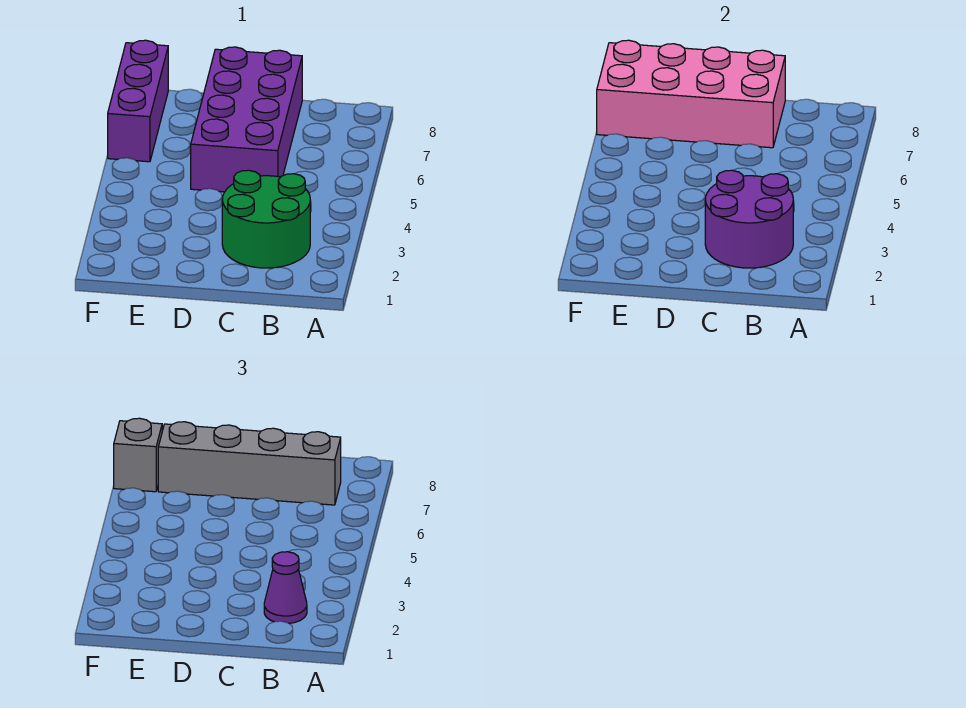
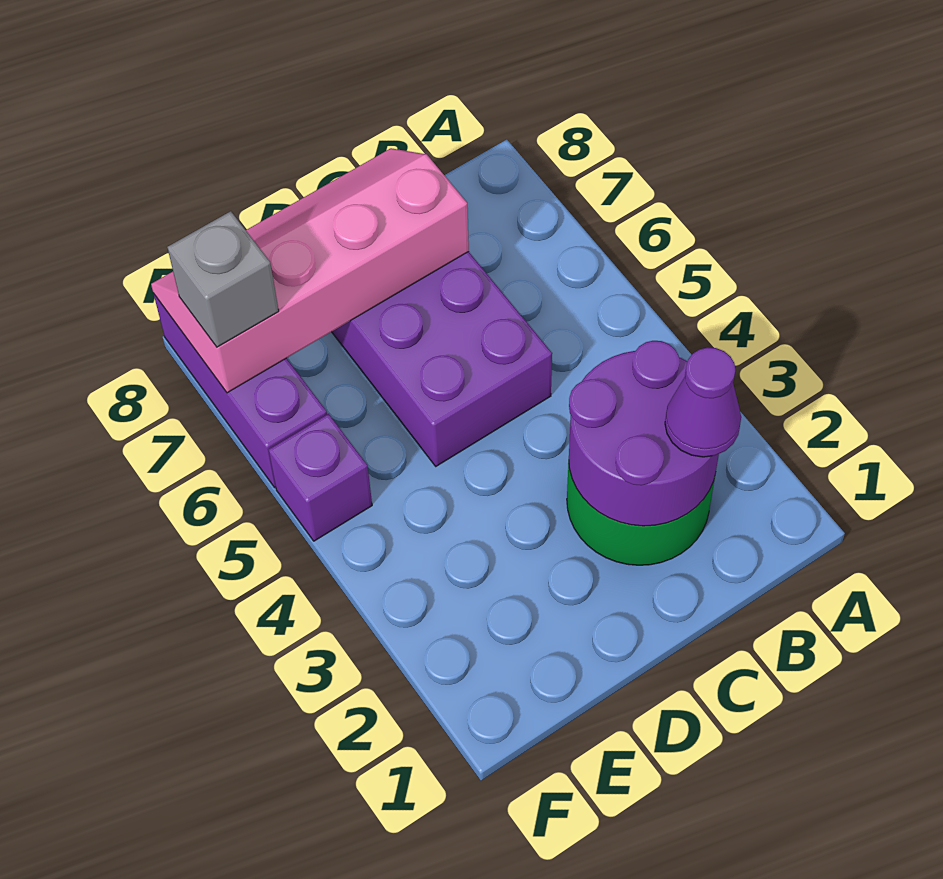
grey brick B7:E7 level 3 -> none
pink brick C7:F8 level 2 -> pink slope C7:F8 level 2 top 7
none -> purple brick F5 level 1

